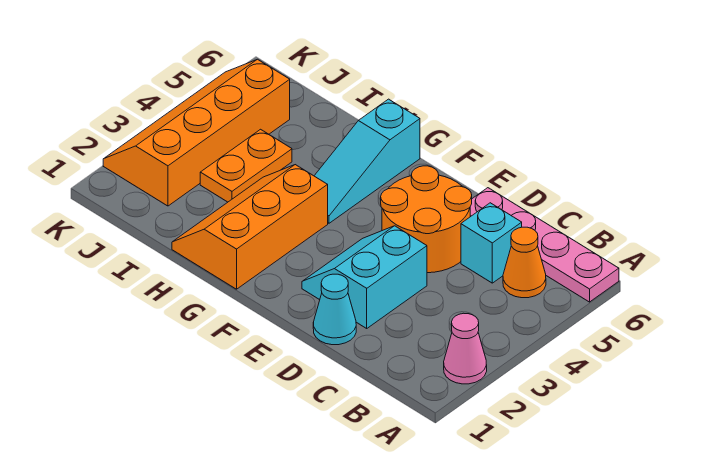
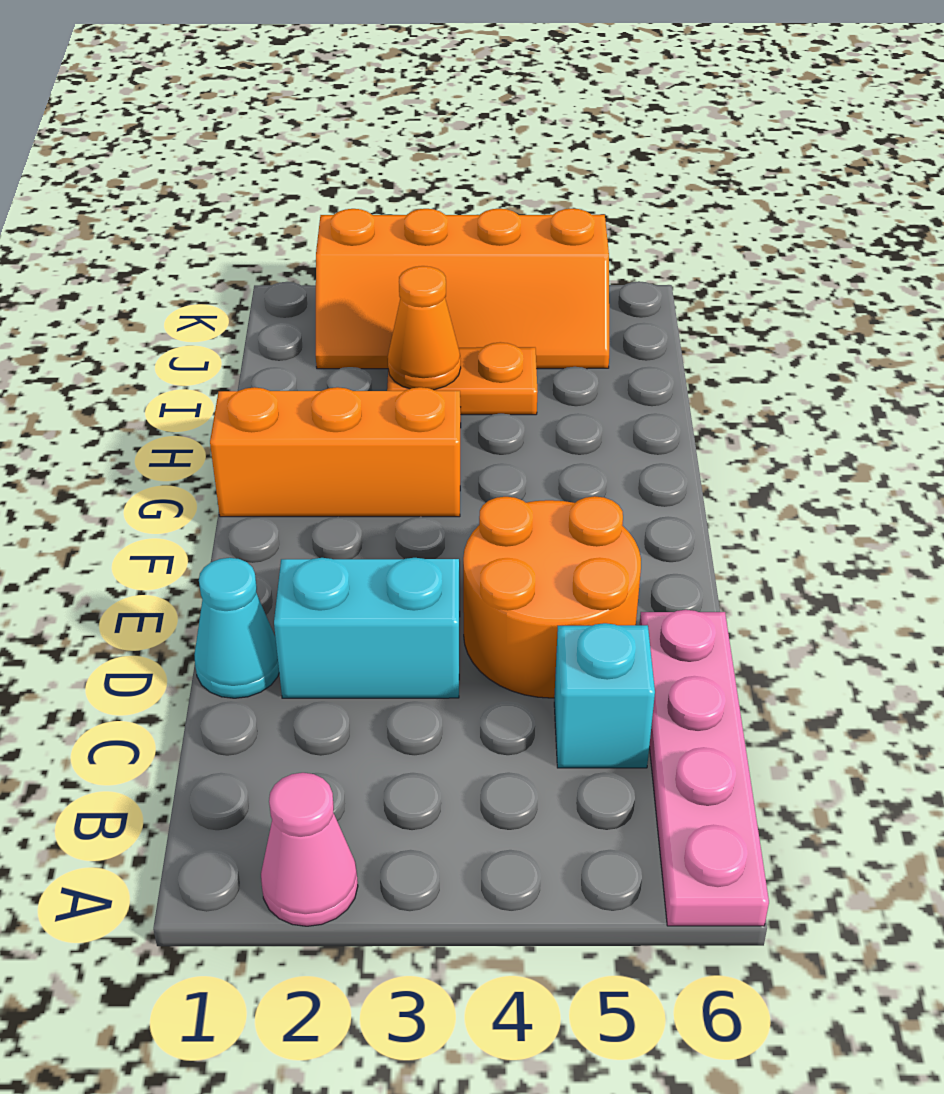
orange cone B5 level 1 -> orange cone I3 level 2
cyan slope G4:G6 level 1 top 6 -> none
orange slope J2:K5 level 1 top J -> orange slope J2:K5 level 1 top K

